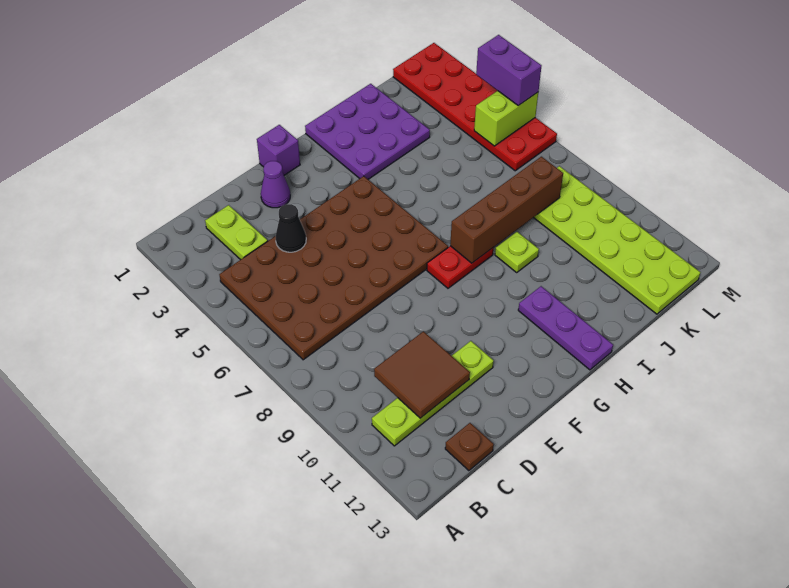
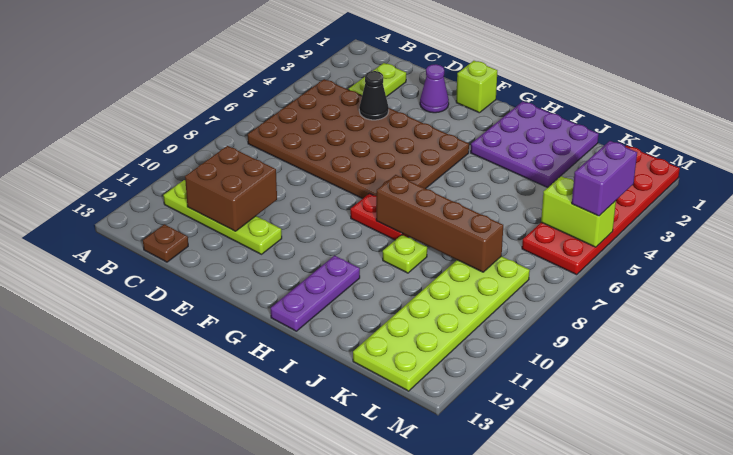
brown tile C10:D11 level 2 -> brown brick C10:D11 level 2
purple brick F1 level 1 -> lime brick F1 level 1

